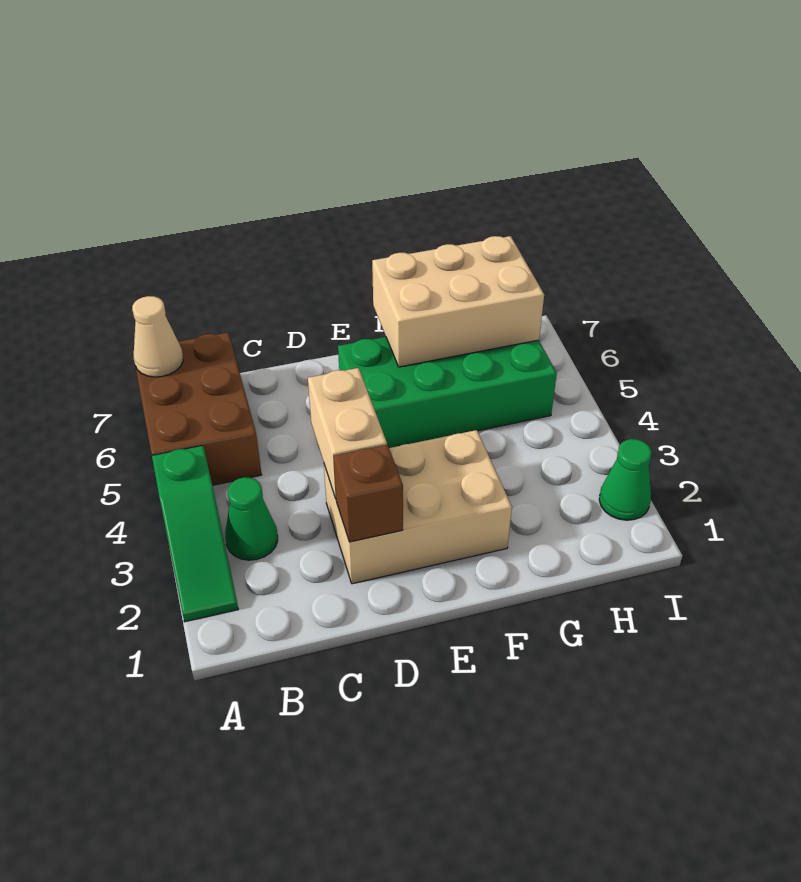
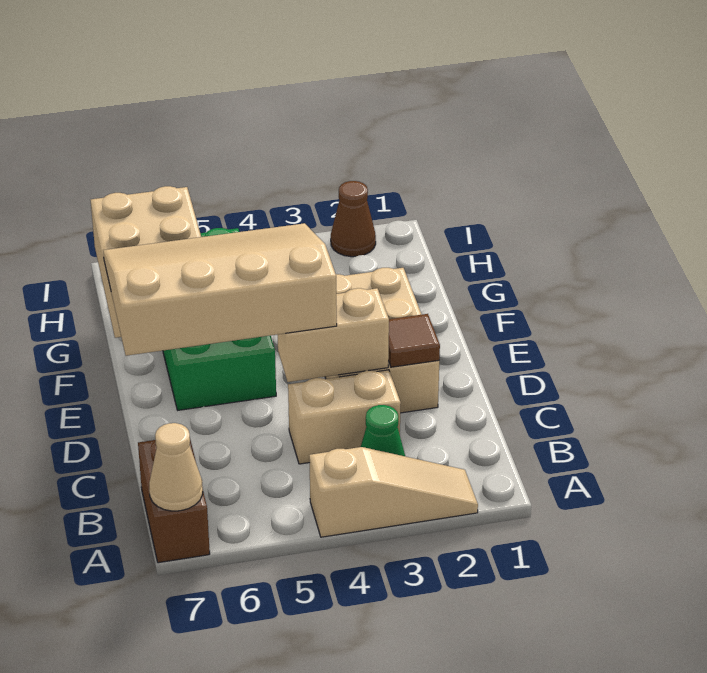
green slope A2:A4 level 1 top 4 -> tan slope A2:A4 level 1 top 4
brown brick A5:B7 level 1 -> brown brick A7:B7 level 1
none -> tan brick C3:C4 level 1
brown brick D2 level 2 -> brown tile D2 level 2
none -> tan slope D4:F7 level 3 top D
green cone I2 level 1 -> brown cone I2 level 1

